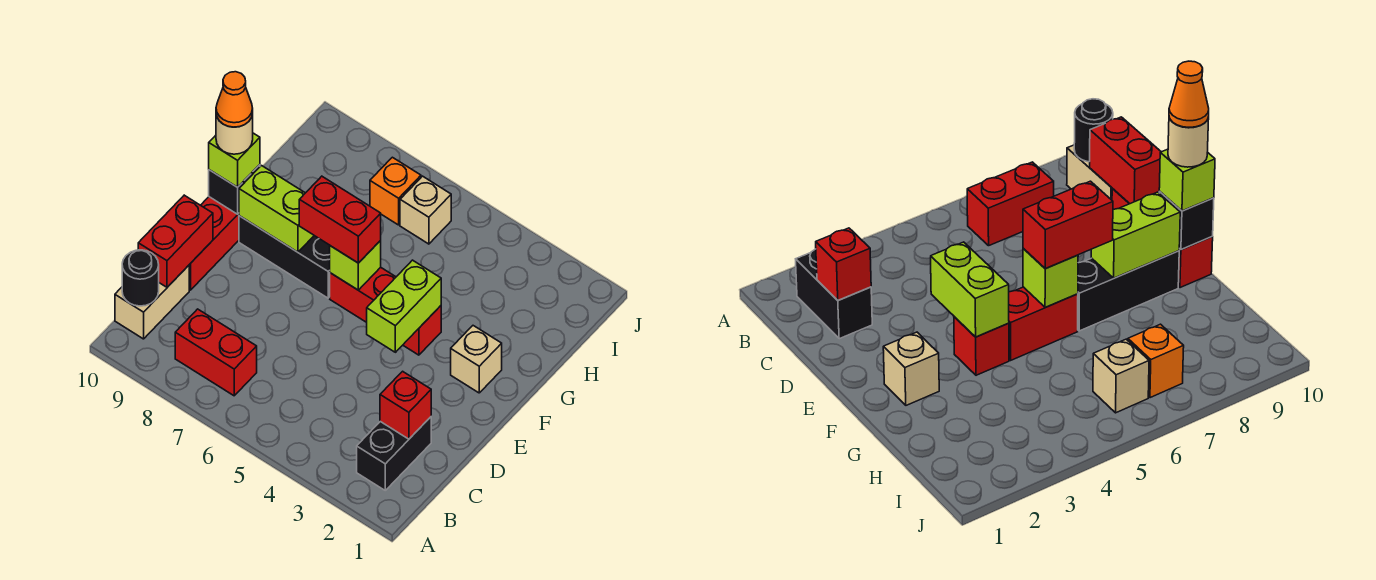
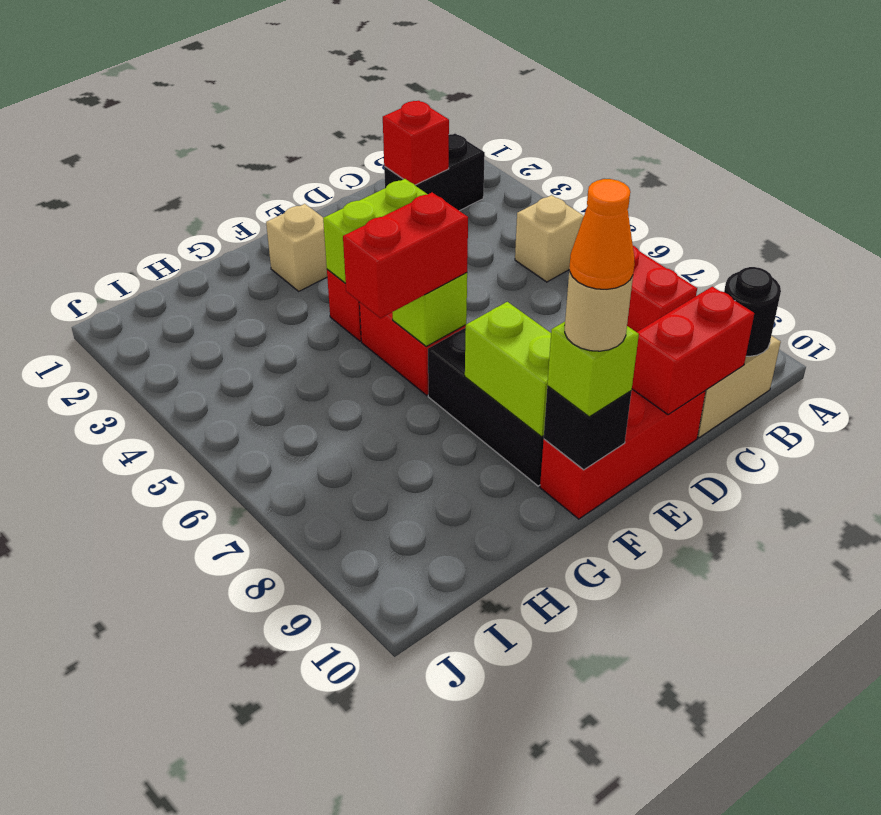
red brick F6:F7 level 3 -> red brick F6:G6 level 3
tan brick I6 level 1 -> tan brick B5 level 1
orange brick I7 level 1 -> none

